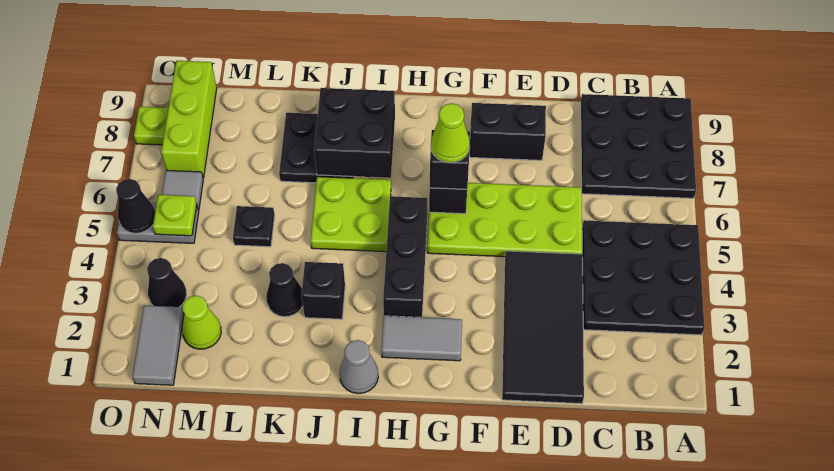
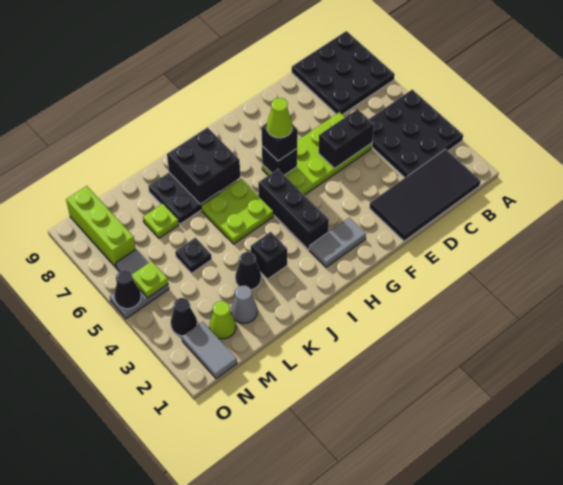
black tile D1:E4 level 1 -> black tile B1:E2 level 1
black brick E8:F8 level 1 -> black brick D5:E5 level 2
grey cone I1 level 1 -> grey cone L2 level 1
lime plate O8 level 1 -> lime plate L7 level 1

